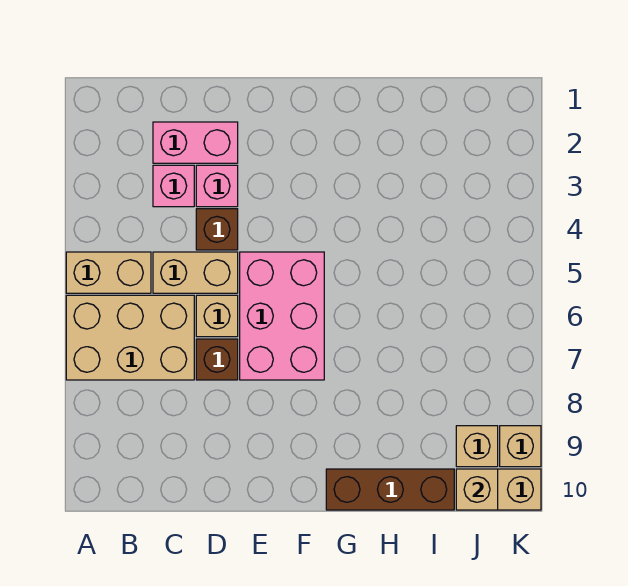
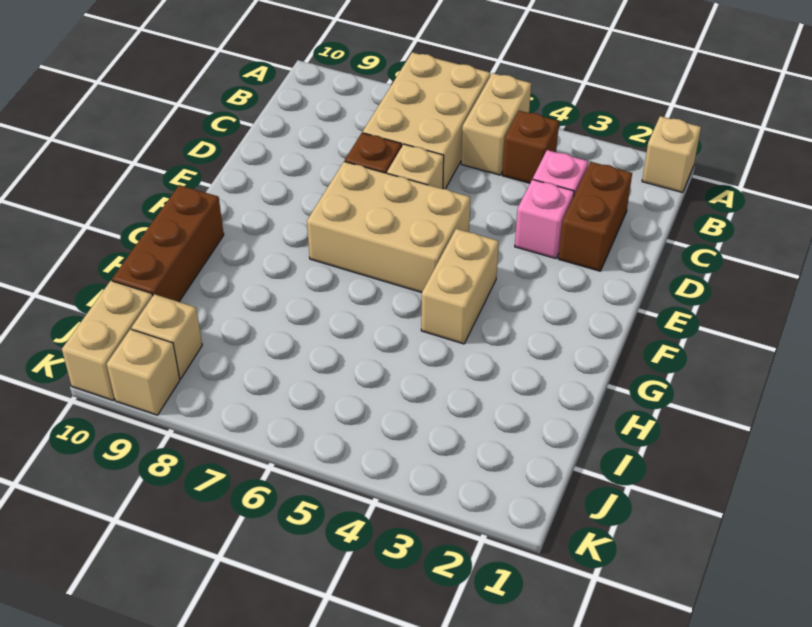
pink brick C2:D2 level 1 -> brown brick C2:D2 level 1
tan brick C5:D5 level 1 -> tan brick F4:G4 level 1
brown brick D4 level 1 -> brown brick B4 level 1
pink brick E5:F7 level 1 -> tan brick E5:F7 level 1
tan brick J10 level 2 -> tan brick A1 level 1

